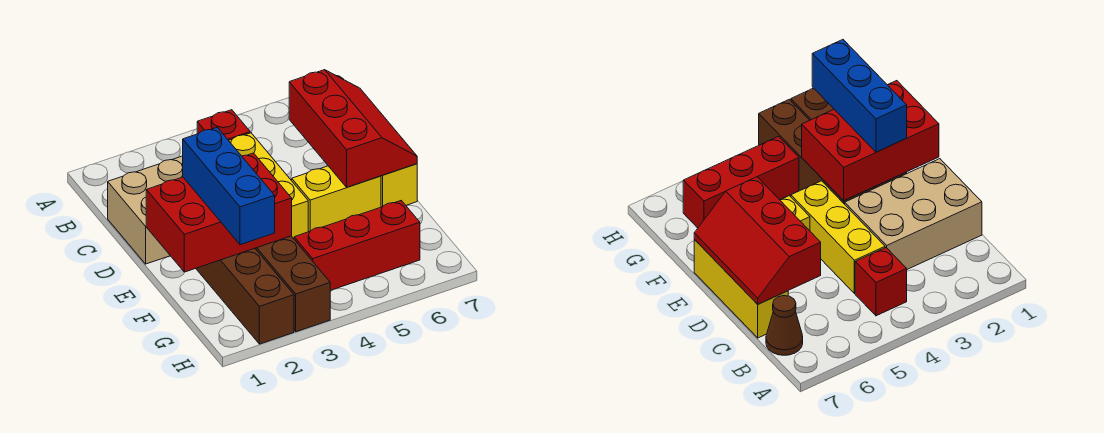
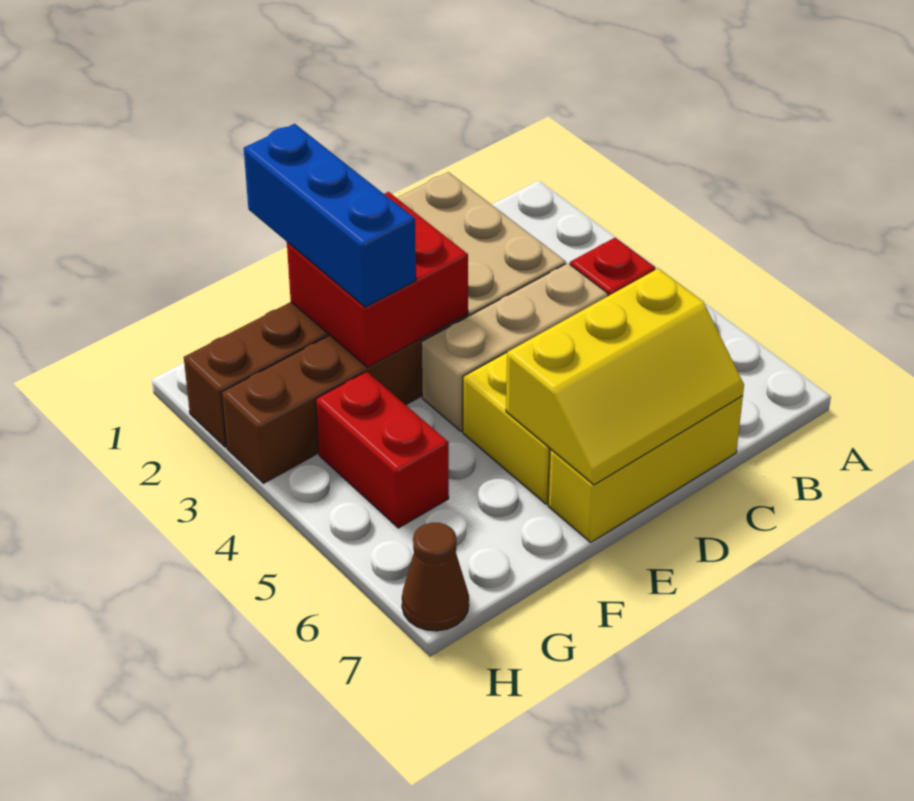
brown cone B7 level 1 -> brown cone H7 level 1
yellow brick C4:E4 level 1 -> tan brick C4:E4 level 1
red slope C6:E7 level 2 top 6 -> yellow slope C6:E7 level 2 top 6
red brick E1:F3 level 2 -> red brick E2:F3 level 2
blue brick E2:G2 level 3 -> blue brick F1:F3 level 3
red brick G4:G6 level 1 -> red brick G4:G5 level 1

